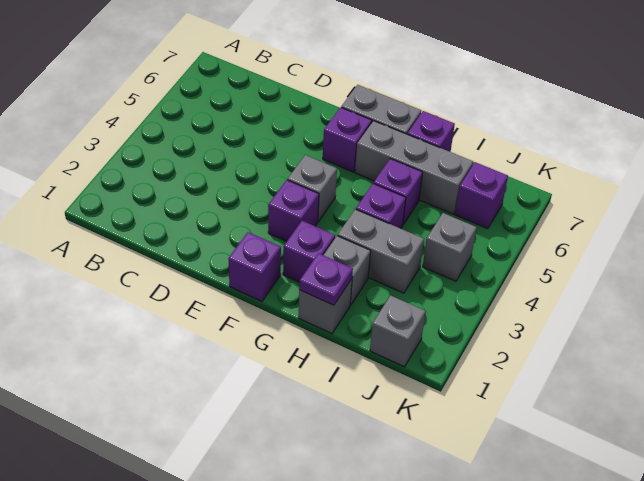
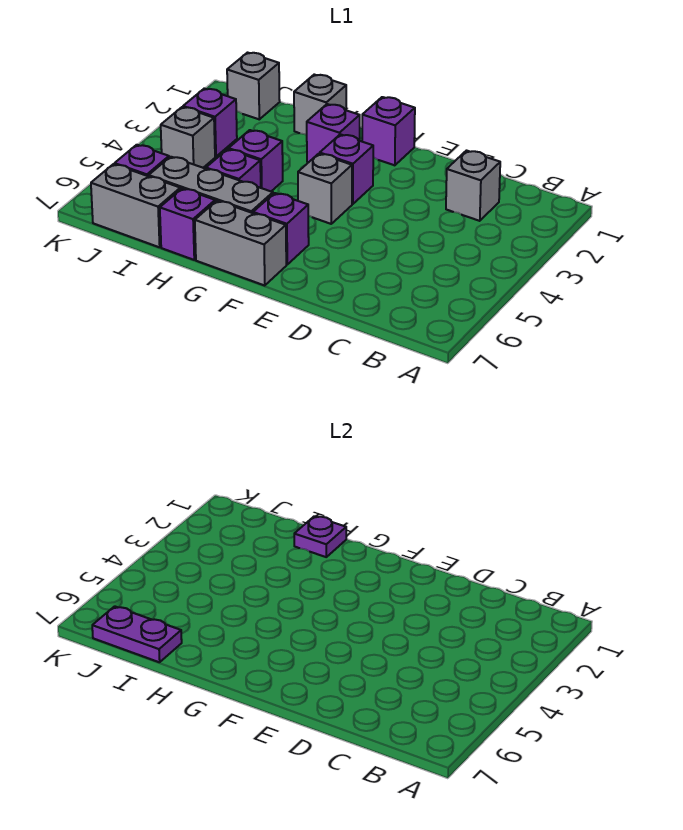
grey brick H2 level 1 -> grey brick C2 level 1
grey brick H3:I3 level 1 -> grey brick I7:J7 level 1
none -> purple plate I7:J7 level 2
none -> purple brick J3 level 1

